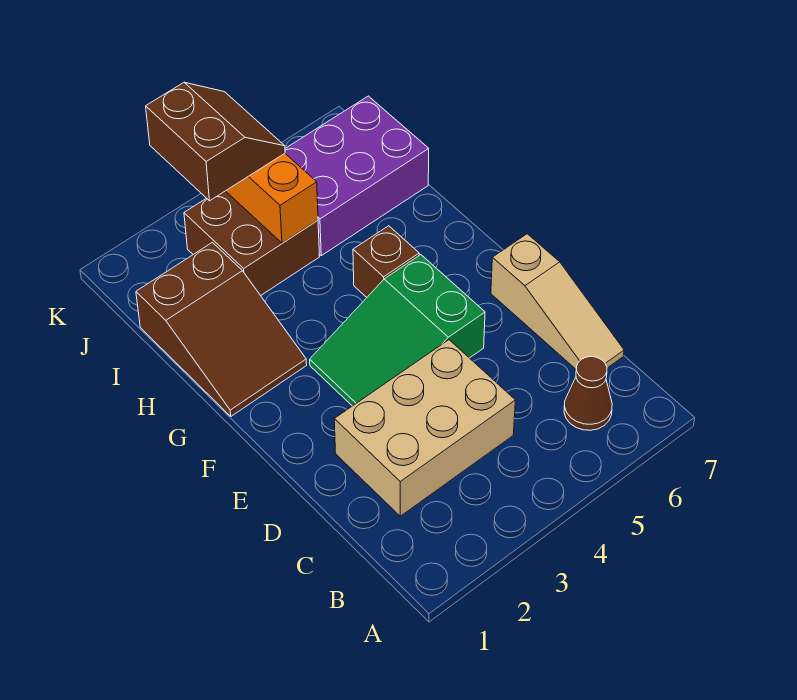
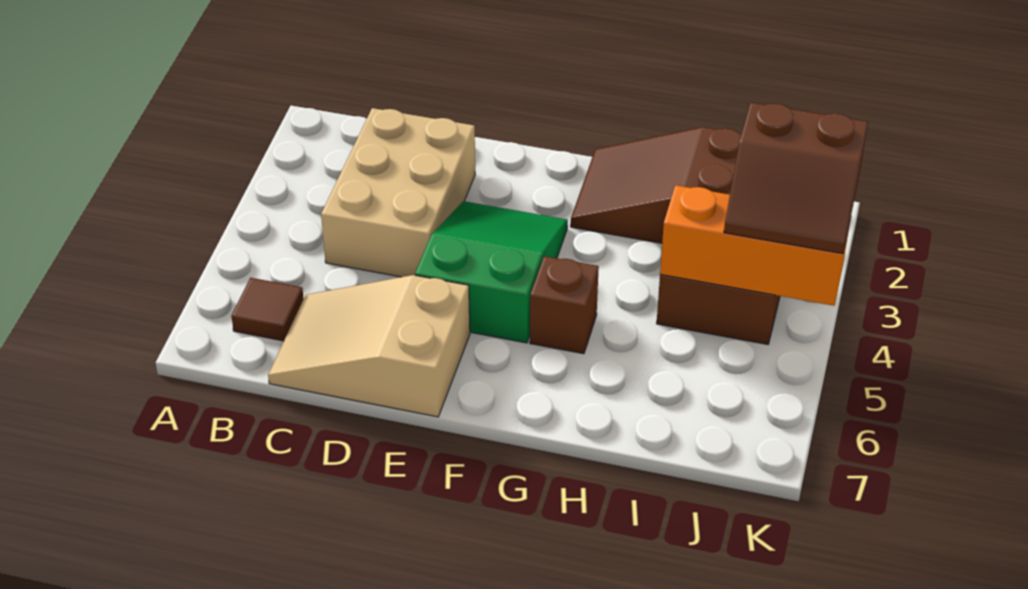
brown cone B6 level 1 -> brown tile B6 level 1
tan slope C7:E7 level 1 top E -> tan slope C6:E7 level 1 top E
purple brick I5:J7 level 1 -> none

